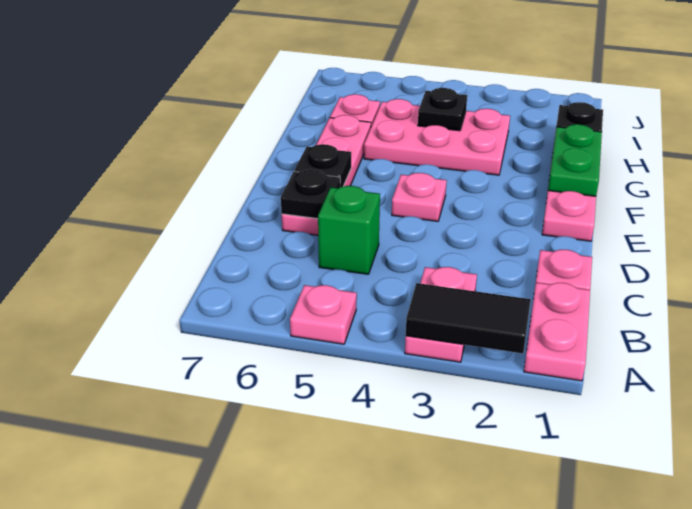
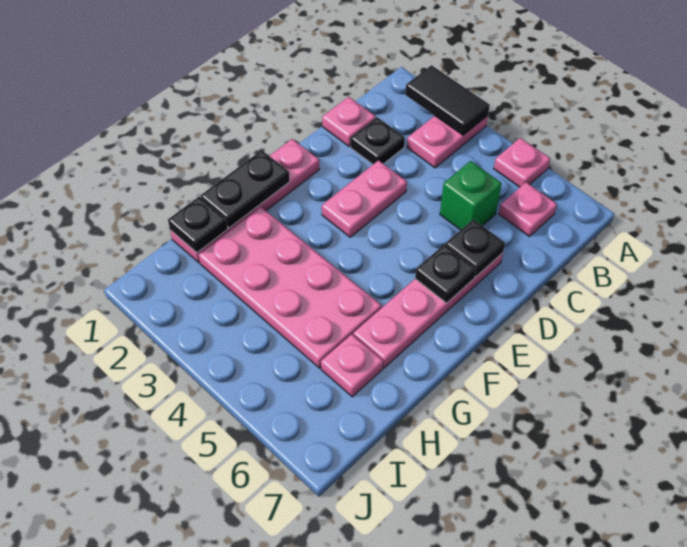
pink plate A1:B1 level 1 -> pink plate D3:E3 level 1
pink plate E4 level 1 -> pink plate B6 level 1
green plate F1:G1 level 2 -> black plate F1:G1 level 2
pink plate G3:H5 level 1 -> pink plate G2:H5 level 1
black plate H4 level 2 -> black plate C2 level 1

